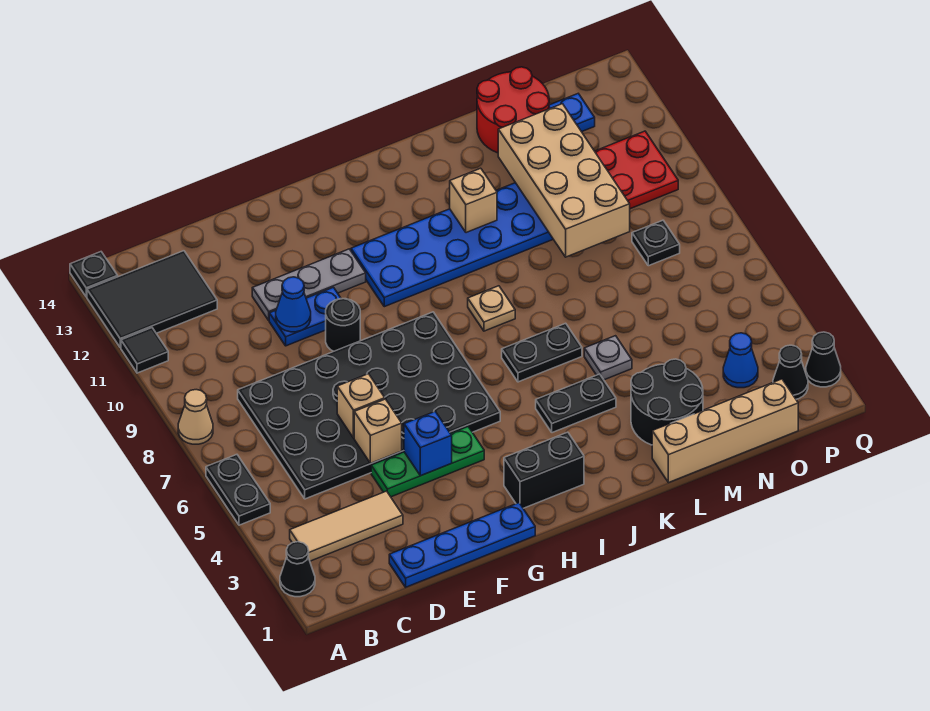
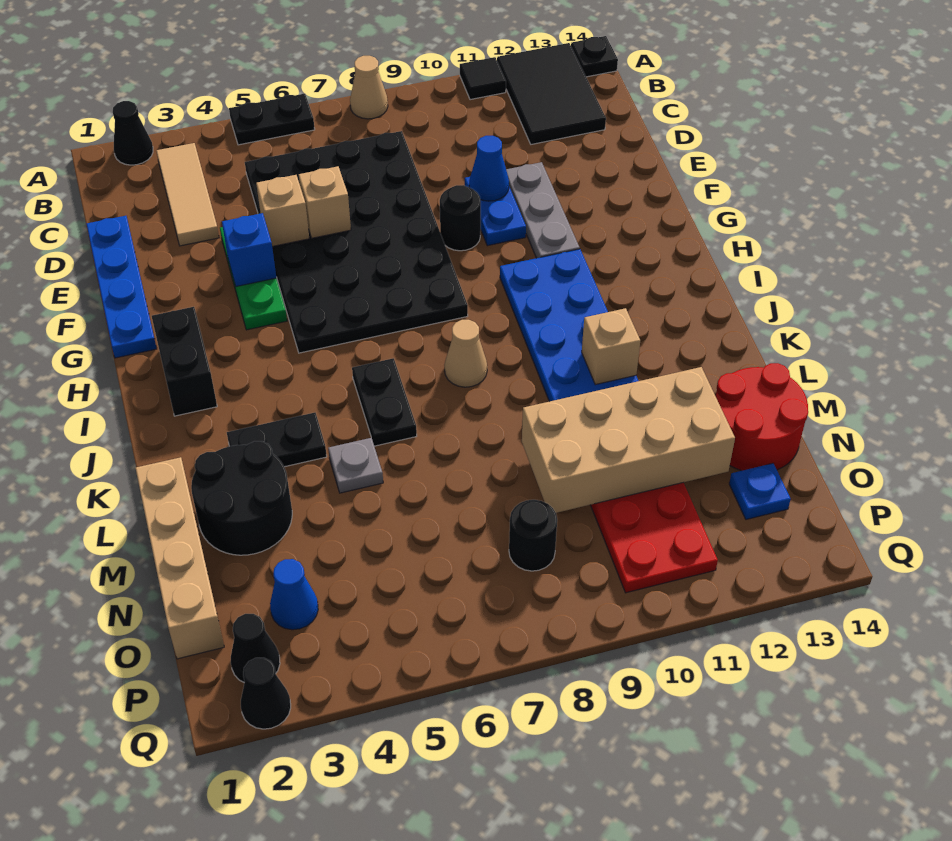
black plate J4:K4 level 1 -> black plate K3:K4 level 1
tan plate J8 level 1 -> tan cone J8 level 1
black plate O8 level 1 -> black round brick O8 level 1

